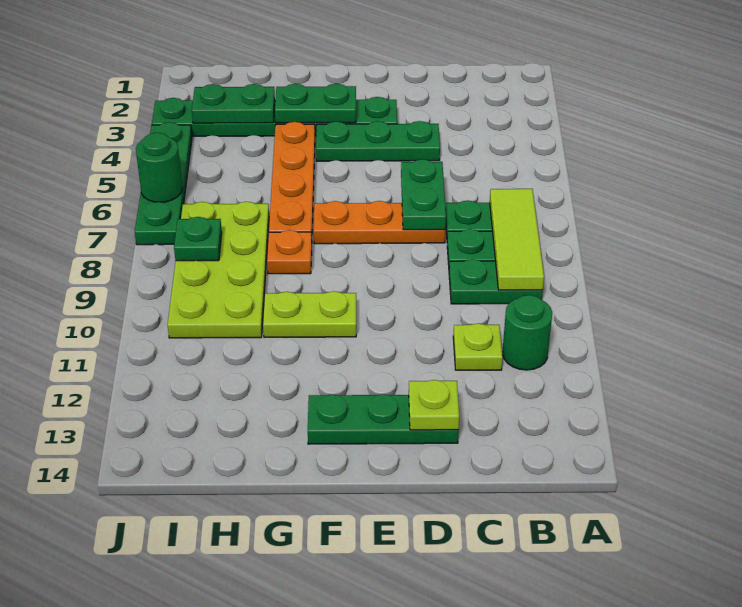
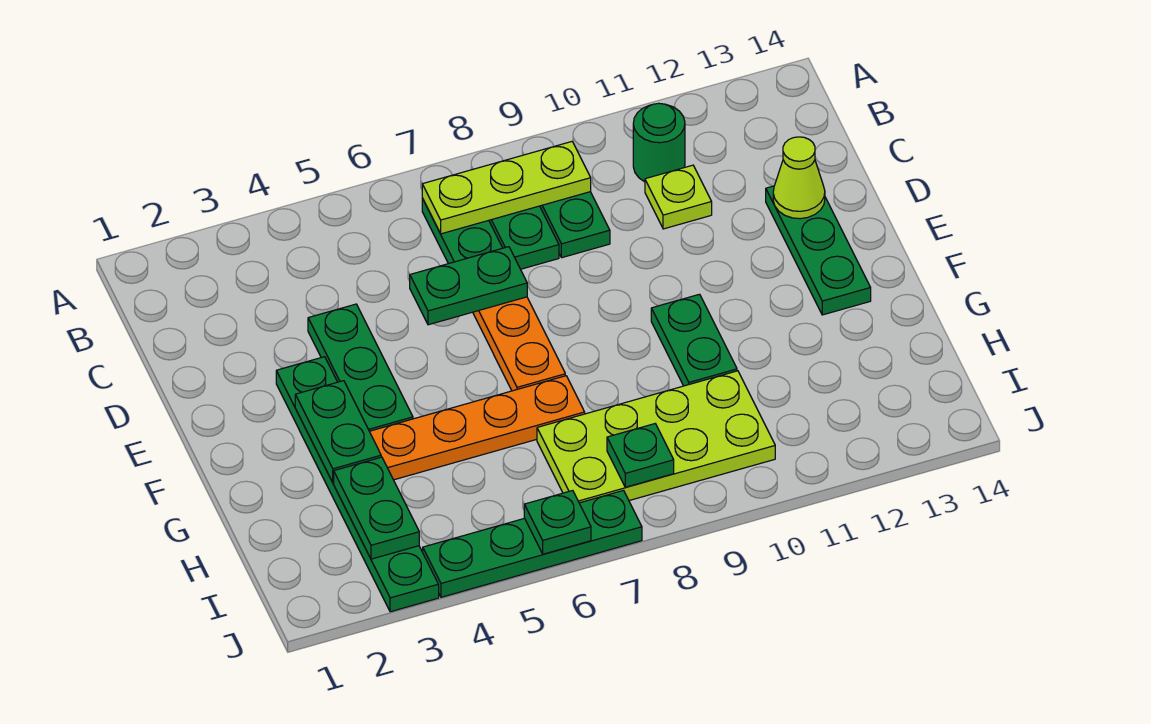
lime tile B7:B9 level 2 -> lime plate B7:B9 level 2
lime plate D13 level 2 -> lime cone D13 level 2
lime plate F10:G10 level 1 -> green plate F10:G10 level 1
orange plate G8 level 1 -> none
green round brick J6 level 2 -> green plate J6 level 2

